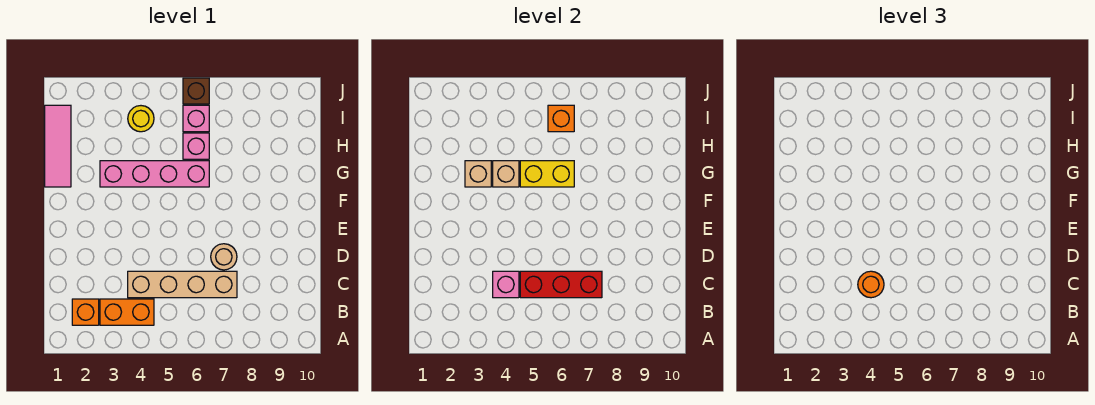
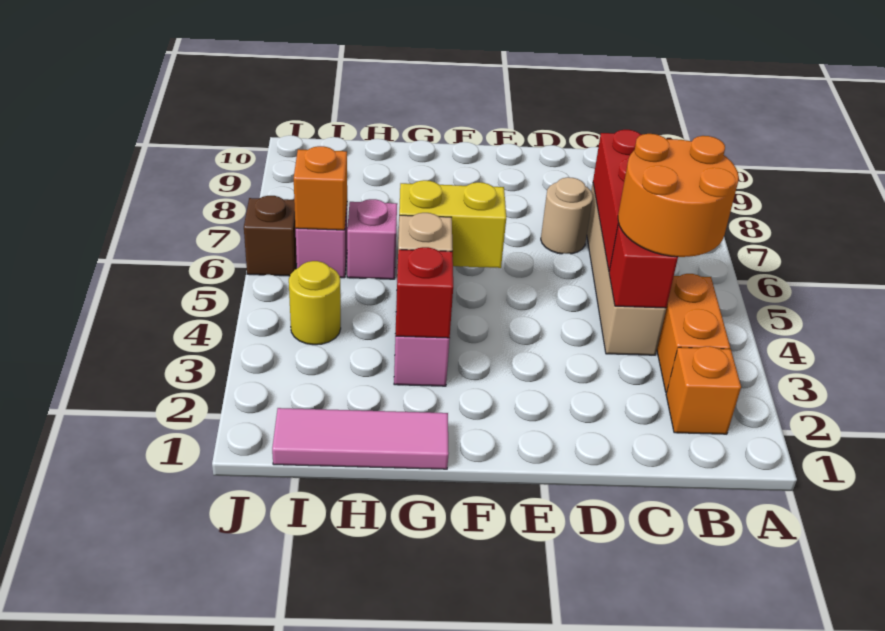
pink brick C4 level 2 -> red brick C4 level 2
orange round brick C4 level 3 -> orange round brick B4:C5 level 3
tan brick G3 level 2 -> red brick G3 level 2
yellow brick G5:G6 level 2 -> yellow brick F5:G5 level 2

